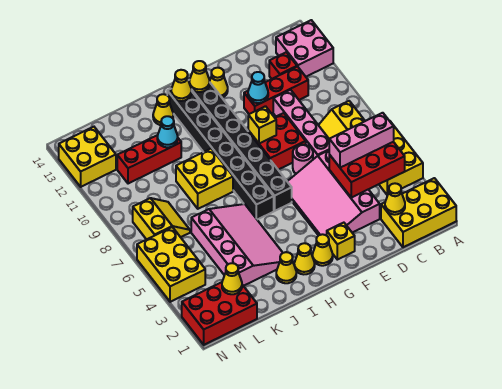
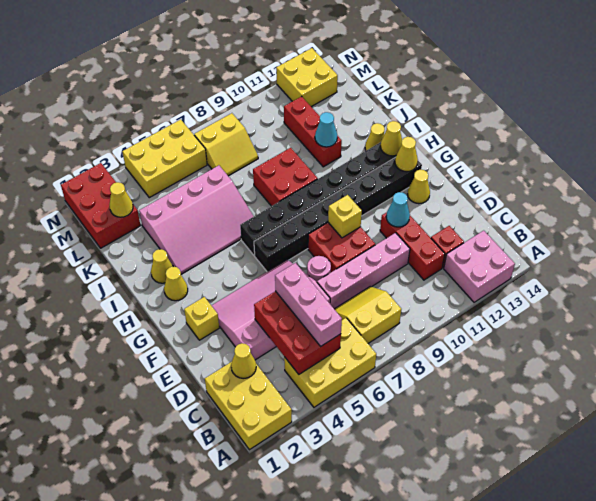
yellow cone G2 level 1 -> none
yellow brick I8:J9 level 1 -> red brick I8:J9 level 1

